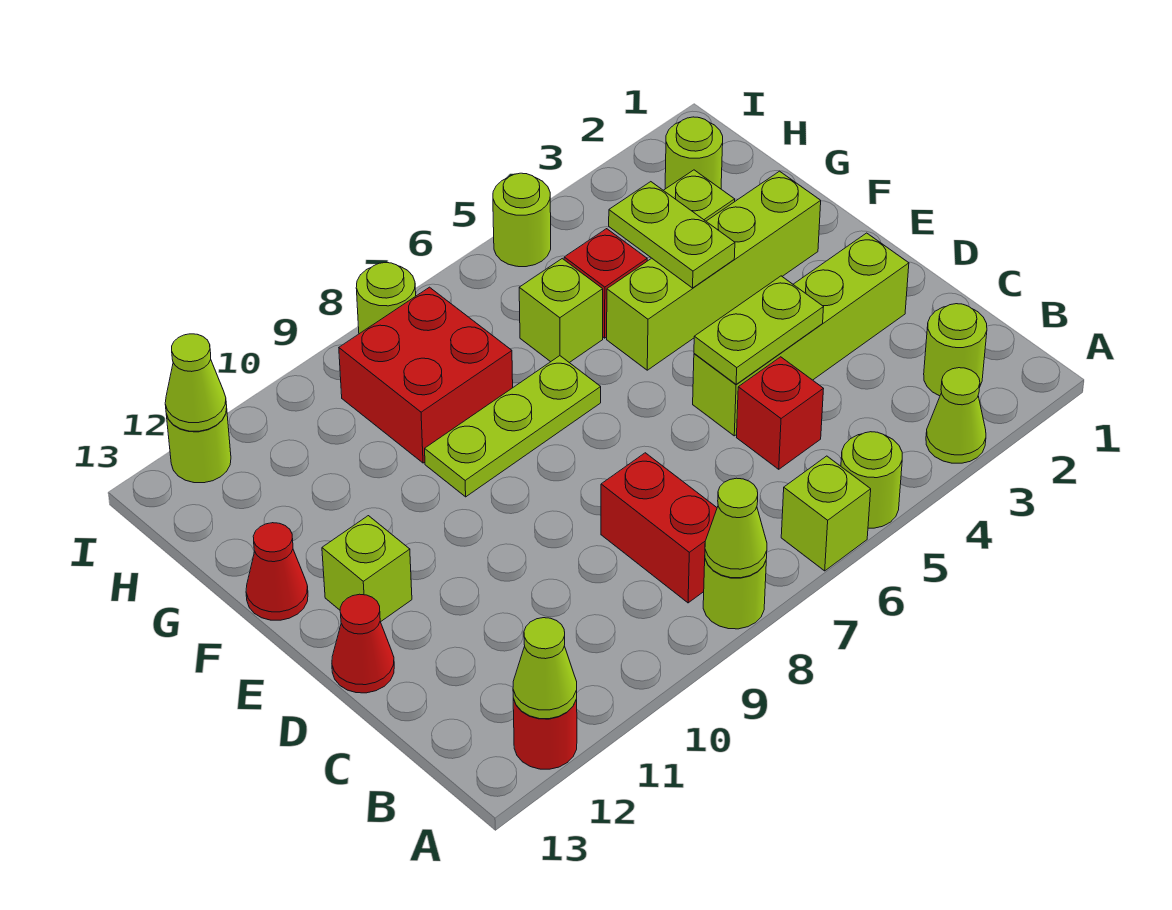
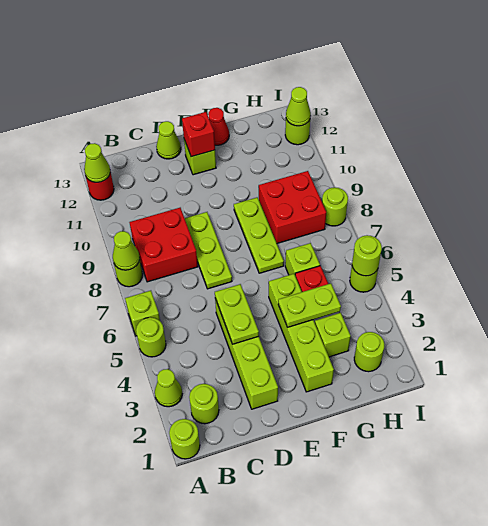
none -> lime round brick A1 level 1
red brick B8:C8 level 1 -> red brick B8:C9 level 1
red brick C5 level 1 -> red brick E12 level 2
none -> lime plate D7:D9 level 1
red cone D13 level 1 -> lime cone D13 level 1
none -> lime round brick I5 level 2

